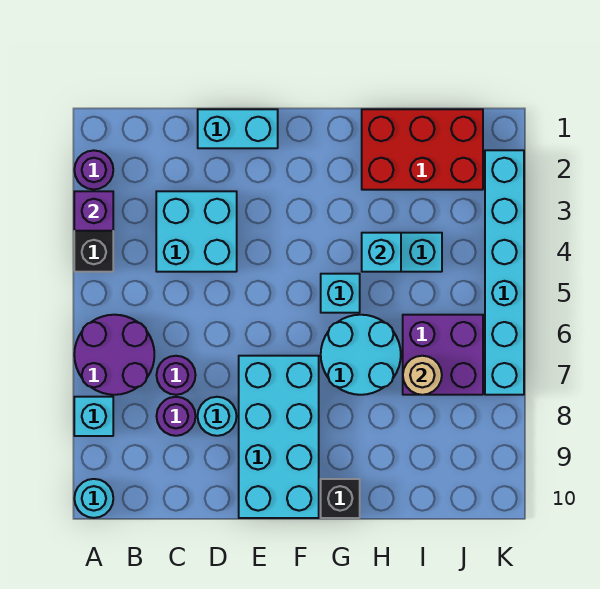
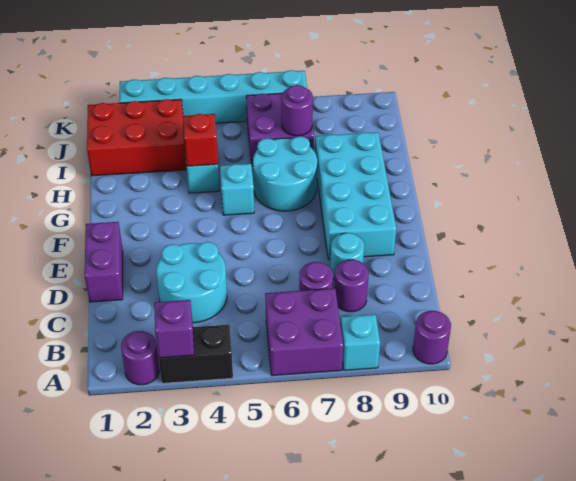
purple round brick A6:B7 level 1 -> purple brick A6:B7 level 1
cyan round brick A10 level 1 -> purple round brick A10 level 1
cyan brick C3:D4 level 1 -> cyan round brick C3:D4 level 1
cyan brick D1:E1 level 1 -> purple brick D1:E1 level 1
cyan brick E7:F10 level 1 -> cyan brick E8:H9 level 1
black brick G10 level 1 -> none
red brick H1:J2 level 1 -> red brick I1:J3 level 1
cyan brick H4 level 2 -> red brick H4 level 2
tan round brick I7 level 2 -> purple round brick I7 level 2

